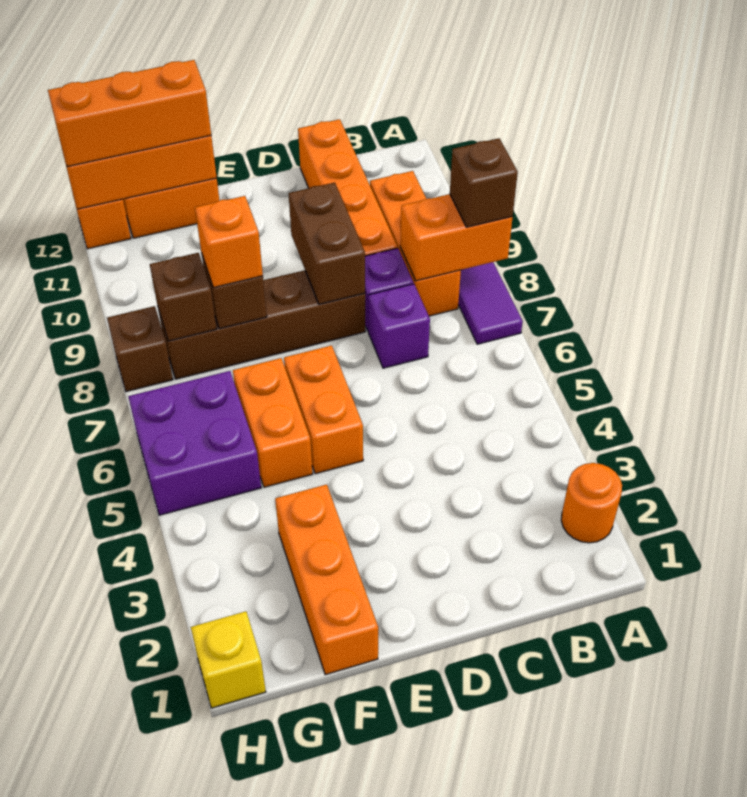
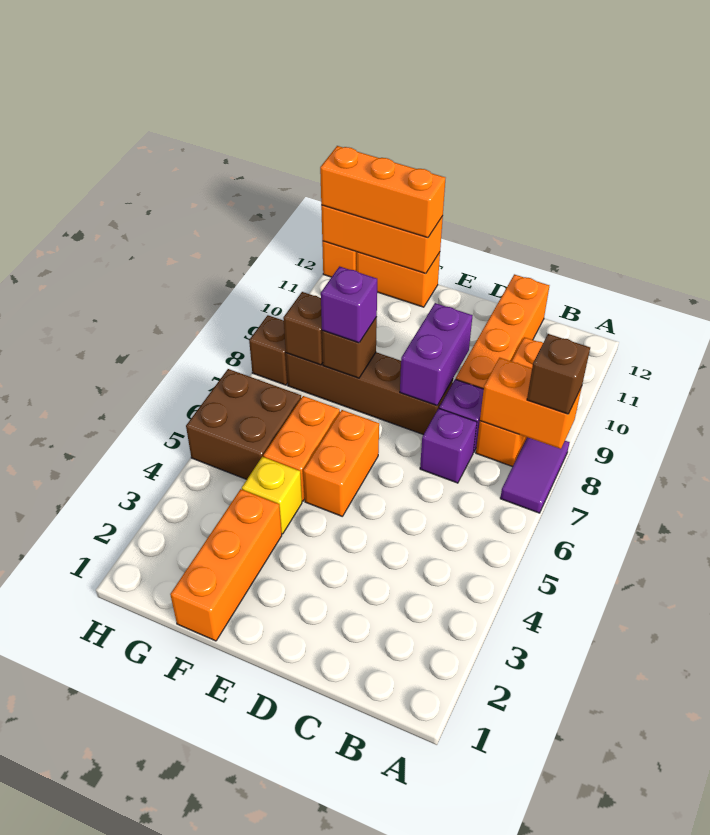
orange round brick A2 level 1 -> none
brown brick D8:D9 level 2 -> purple brick D8:D9 level 2
orange brick F8 level 3 -> purple brick F8 level 3
purple brick G5:H6 level 1 -> brown brick G5:H6 level 1
yellow brick H1 level 1 -> yellow brick F4 level 1

